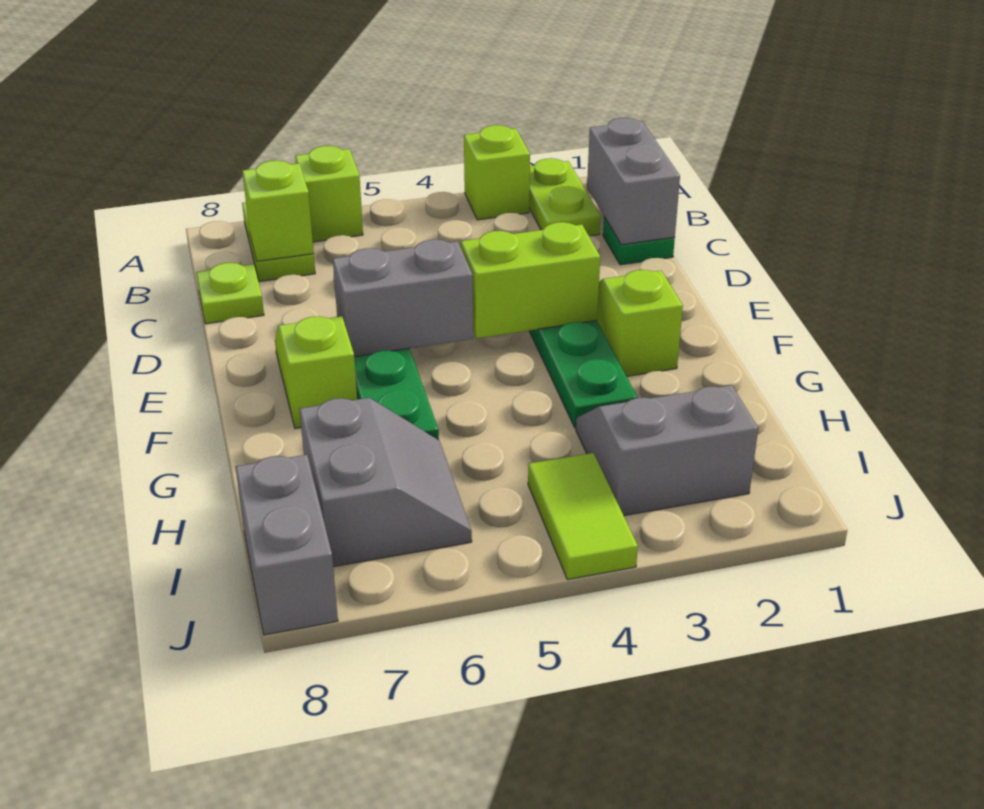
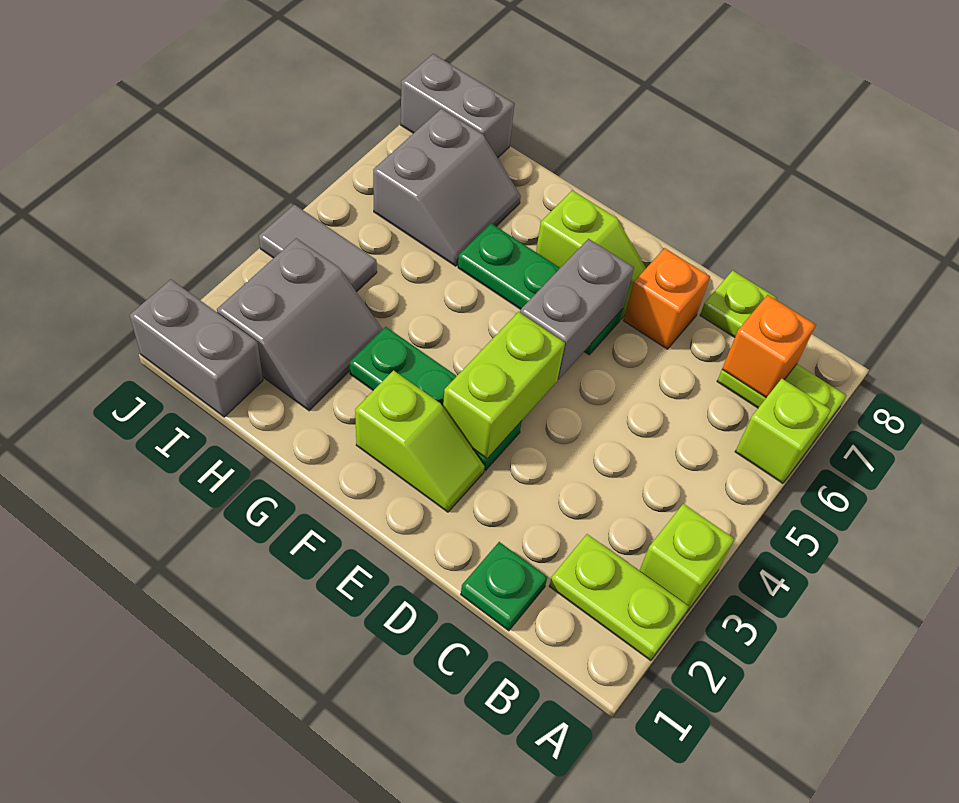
grey brick B1:C1 level 2 -> grey brick I1:J1 level 1
lime brick B7 level 2 -> orange brick B7 level 2
none -> orange brick D7 level 1
grey slope H6:I7 level 1 top 7 -> grey slope H6:I7 level 1 top I
lime tile I4:J4 level 1 -> grey tile I4:J4 level 1

